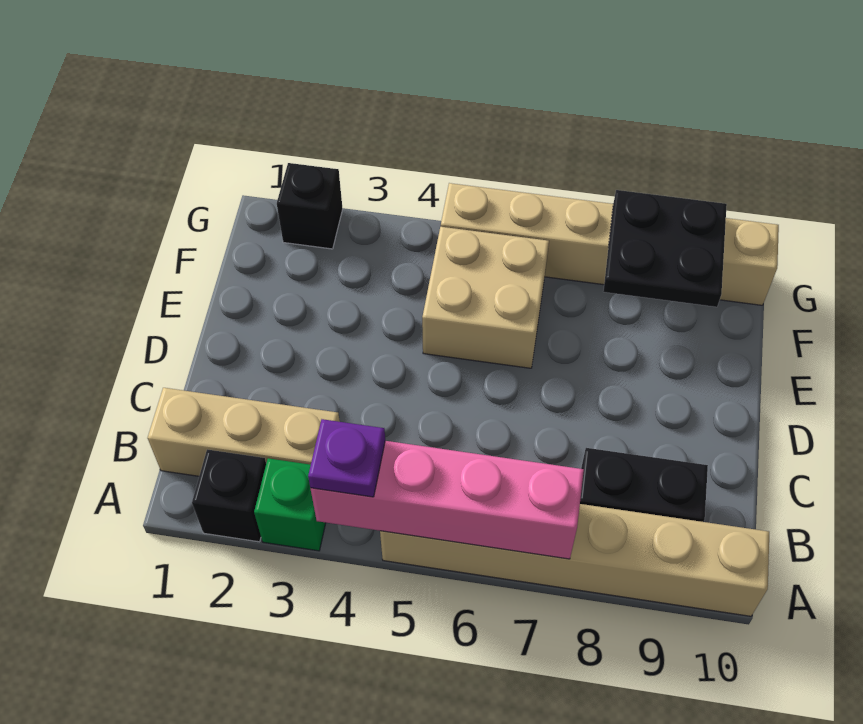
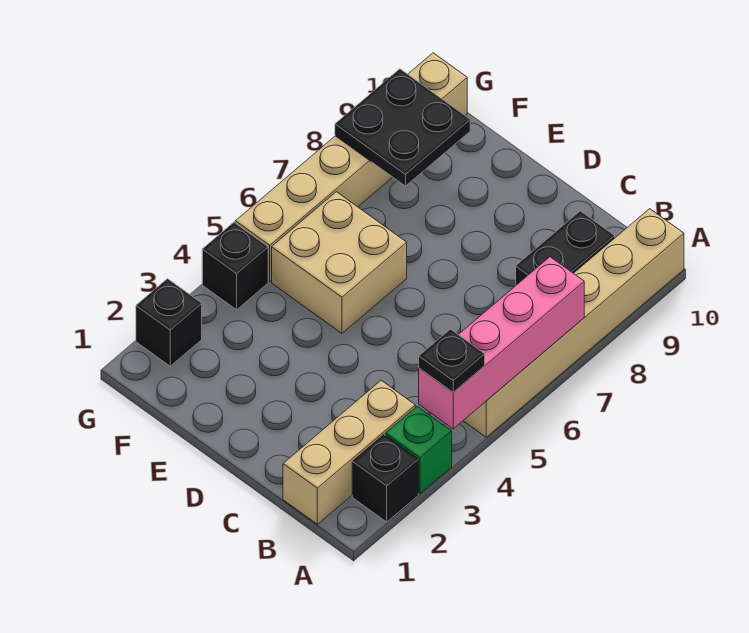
purple plate A4 level 3 -> black plate A4 level 3
none -> black brick G4 level 1

